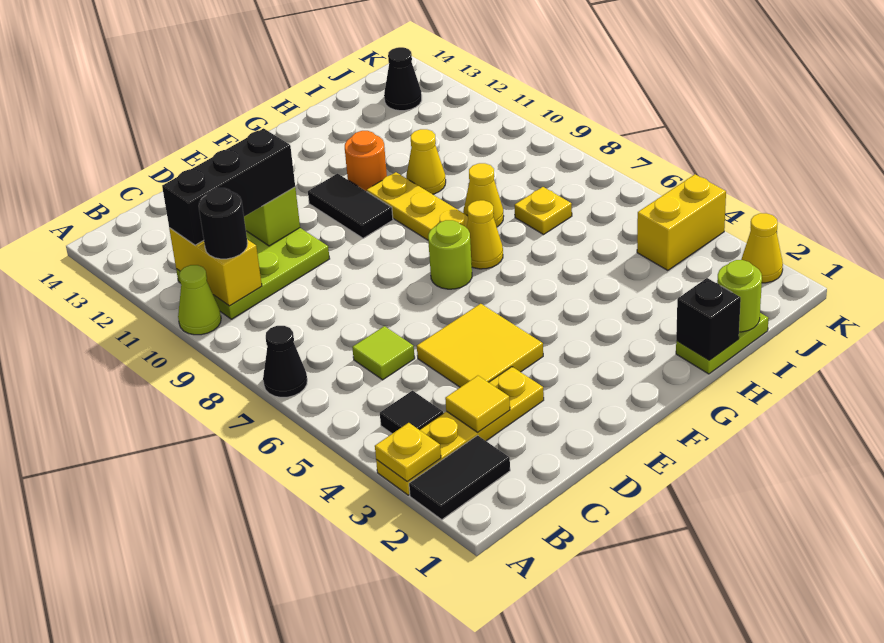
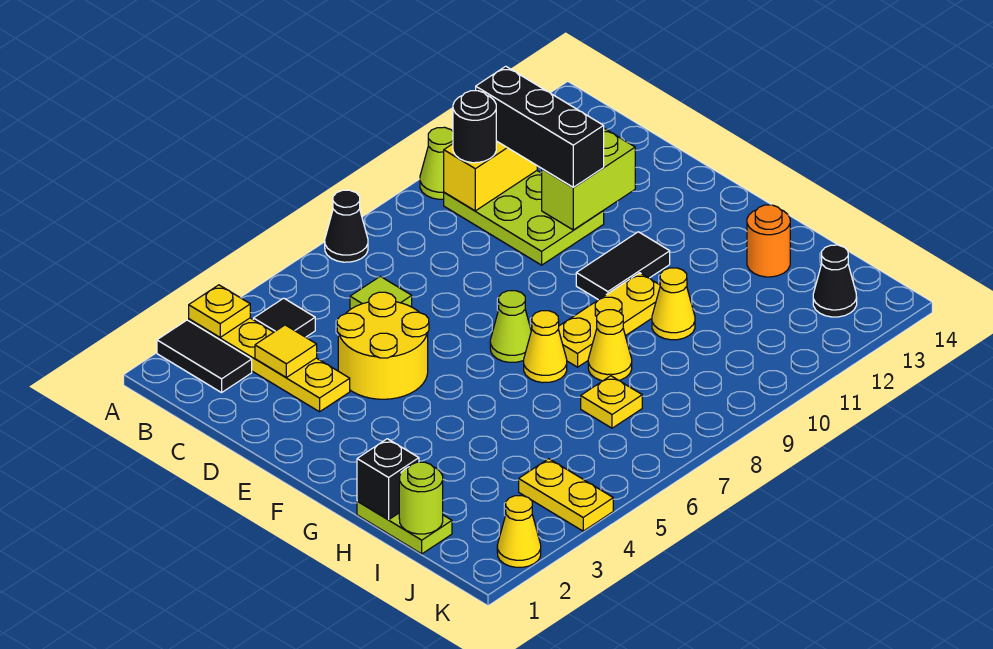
yellow tile D4:E5 level 1 -> yellow round brick D4:E5 level 1
lime round brick F7 level 1 -> lime cone F7 level 1
orange round brick G11 level 1 -> orange round brick H13 level 1
yellow brick J4:K4 level 1 -> yellow plate J4:K4 level 1

